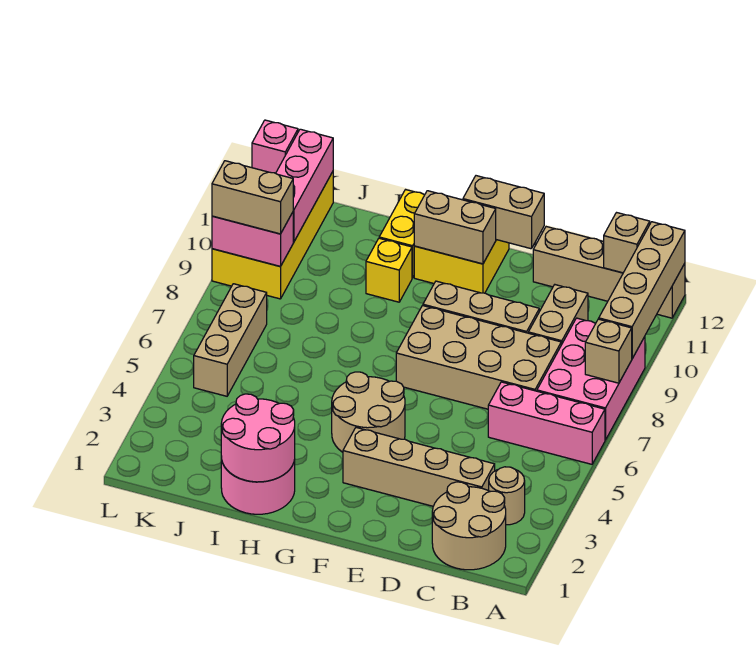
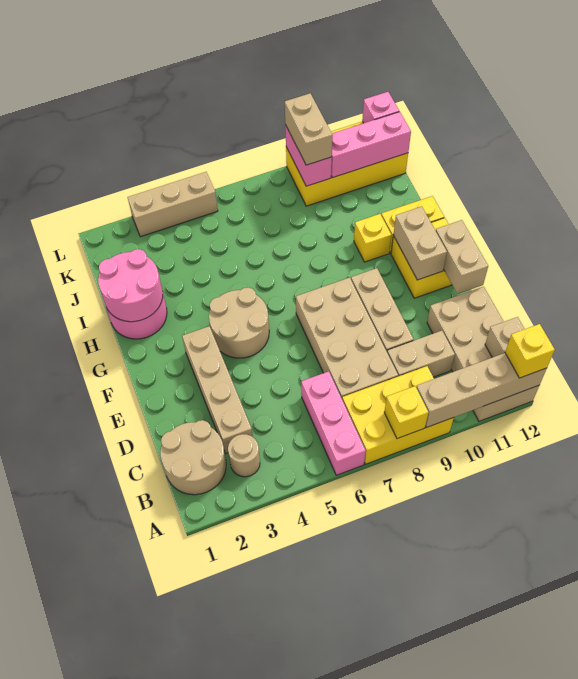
pink brick A7:B9 level 1 -> yellow brick A7:B9 level 1
tan brick A8 level 2 -> yellow brick A8 level 2
tan brick A12:D12 level 1 -> tan brick A11:D12 level 1
none -> yellow brick A12 level 3
tan brick K5:K7 level 1 -> tan brick L3:L5 level 1

